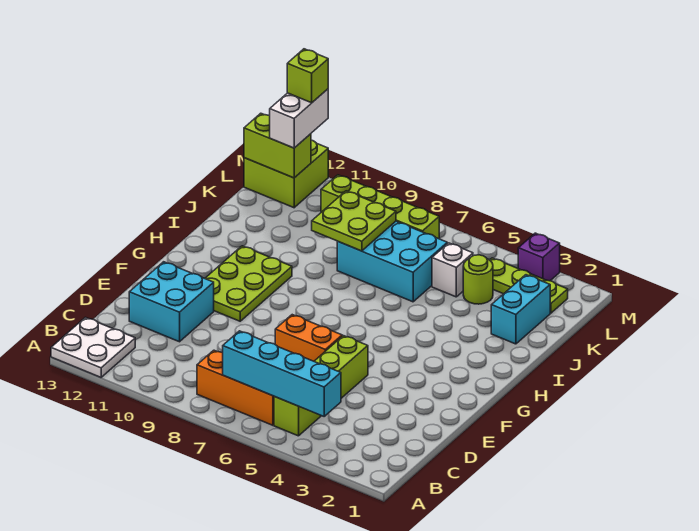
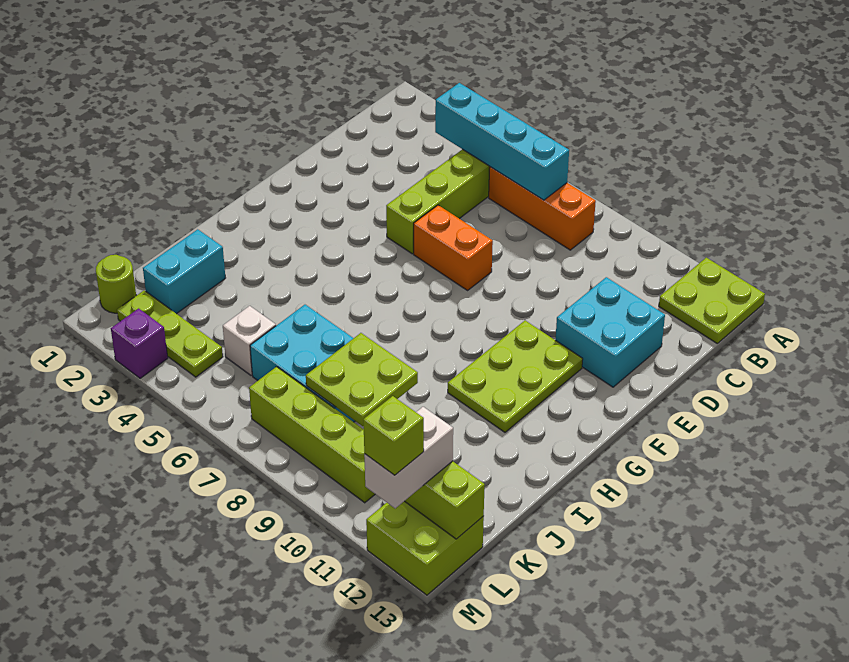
white plate A12:B13 level 1 -> lime plate A12:B13 level 1
lime round brick K4 level 1 -> lime round brick L1 level 1

